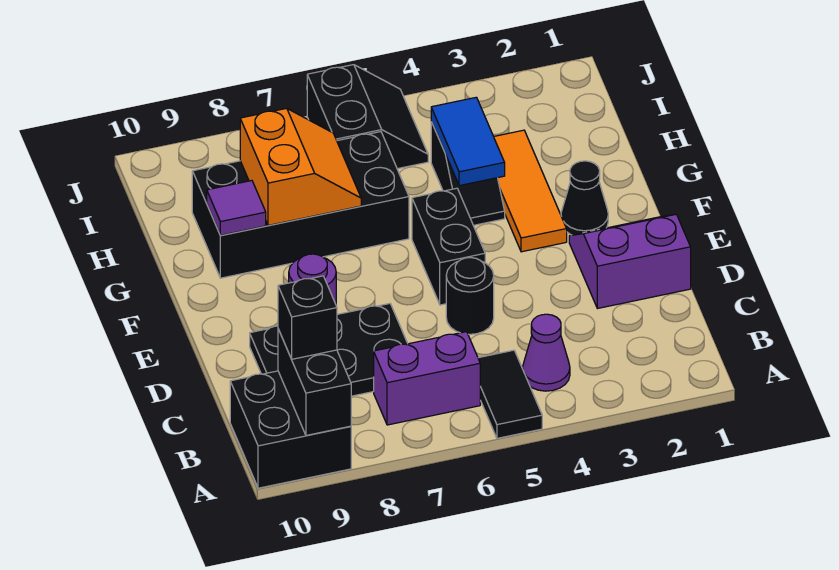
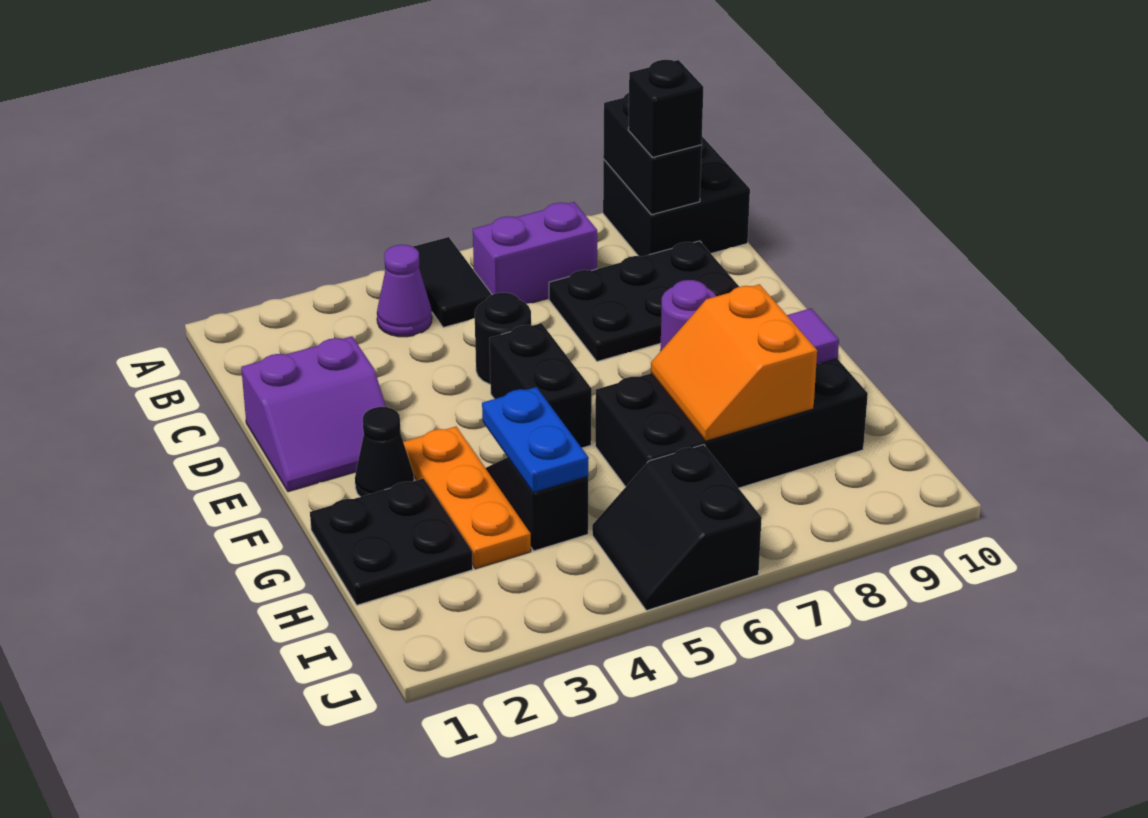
orange tile F3:H3 level 1 -> orange plate F3:H3 level 1
none -> black plate G1:H2 level 1
blue tile G4:H4 level 2 -> blue plate G4:H4 level 2

